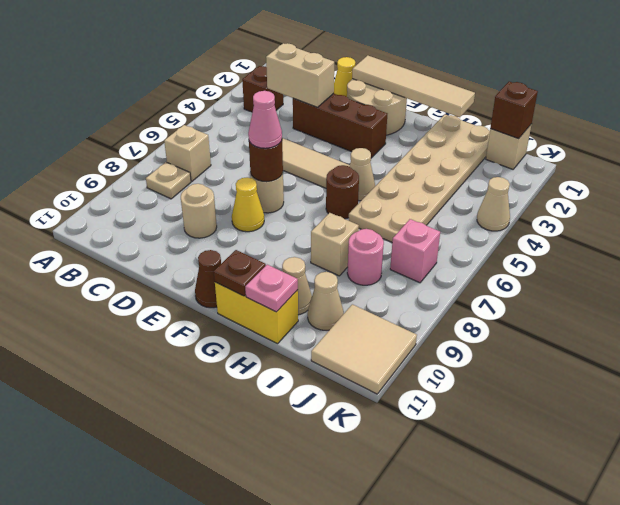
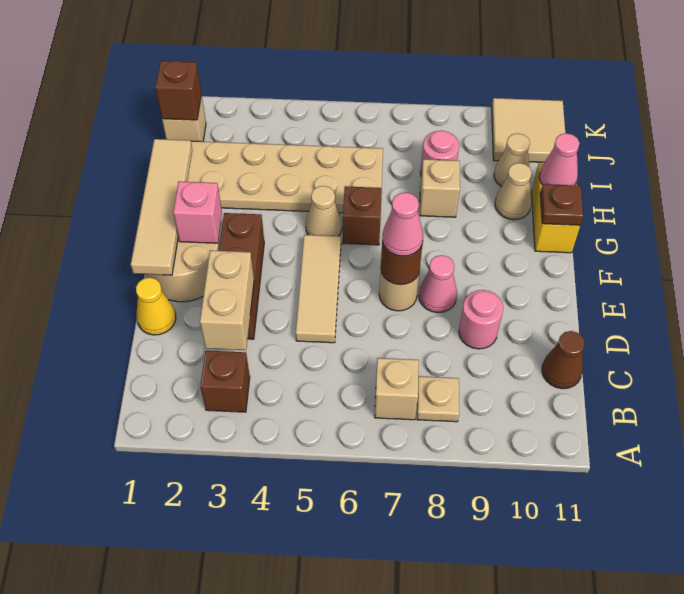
tan round brick D9 level 1 -> pink round brick D9 level 1
yellow cone E8 level 1 -> pink cone E8 level 1
brown cone F11 level 1 -> brown cone C11 level 1
brown round brick G6 level 1 -> brown brick G6 level 1
pink plate H11 level 2 -> pink cone H11 level 2
pink brick J7 level 1 -> pink brick F2 level 2
tan cone K4 level 1 -> none

